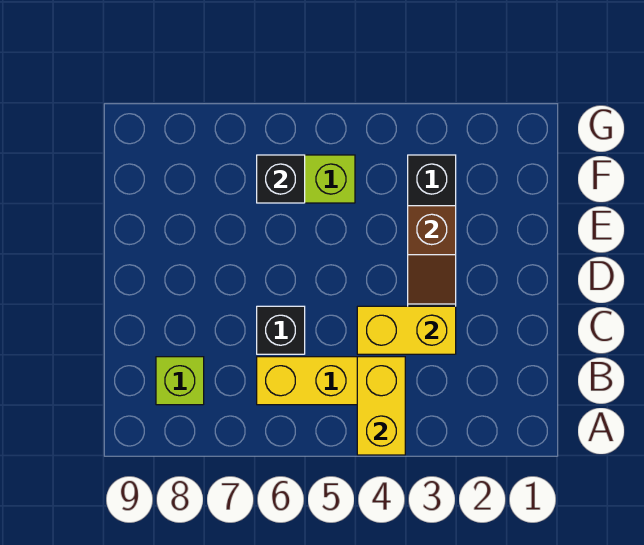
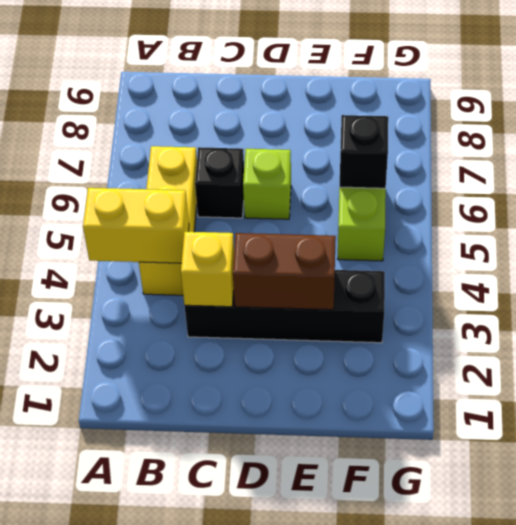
lime brick B8 level 1 -> lime brick D6 level 1
yellow brick C3:C4 level 2 -> yellow brick C3 level 2
brown slope D3:E3 level 2 top E -> brown brick D3:E3 level 2

